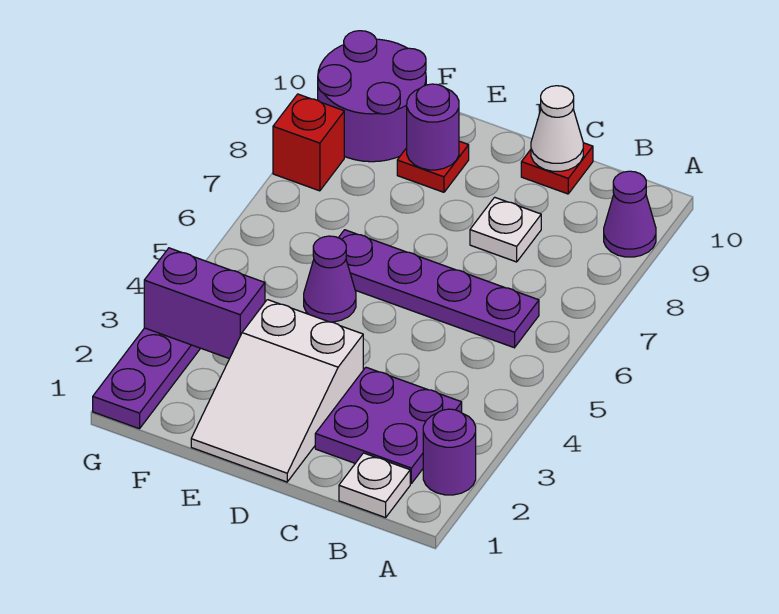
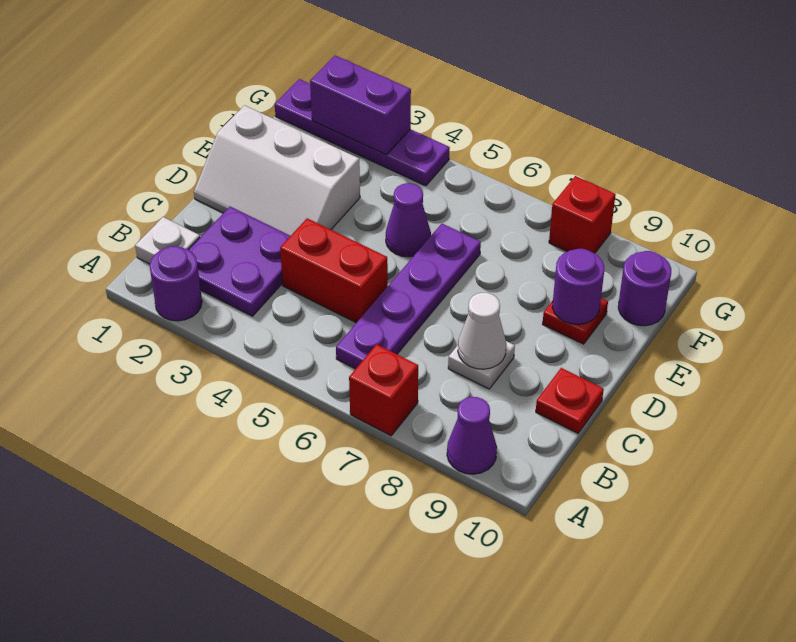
none -> red brick A7 level 1
none -> red brick C4:C5 level 1
white cone C10 level 2 -> white cone C8 level 2
white slope D1:E3 level 1 top 3 -> white slope D1:E3 level 1 top E
purple brick F3:G3 level 2 -> purple brick G2:G3 level 2
purple round brick F9:G10 level 1 -> purple round brick F10 level 1

